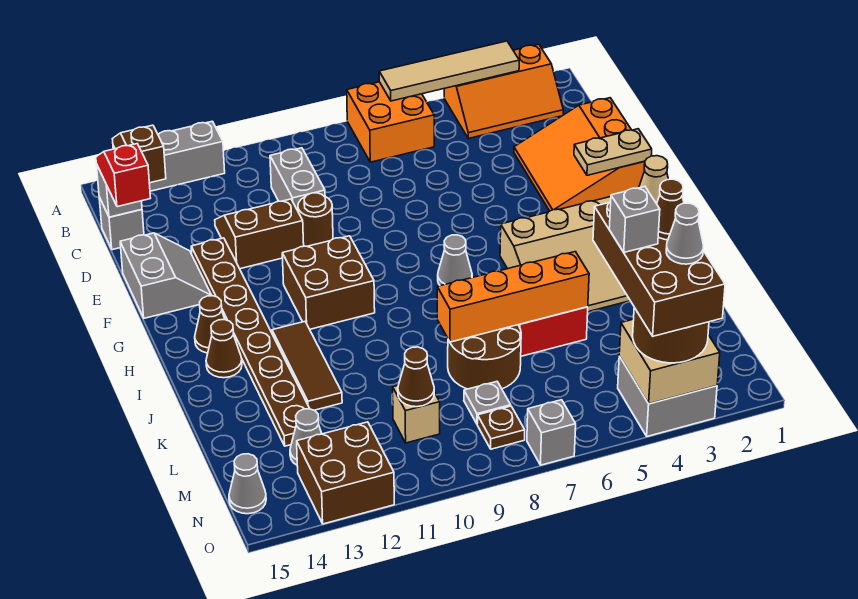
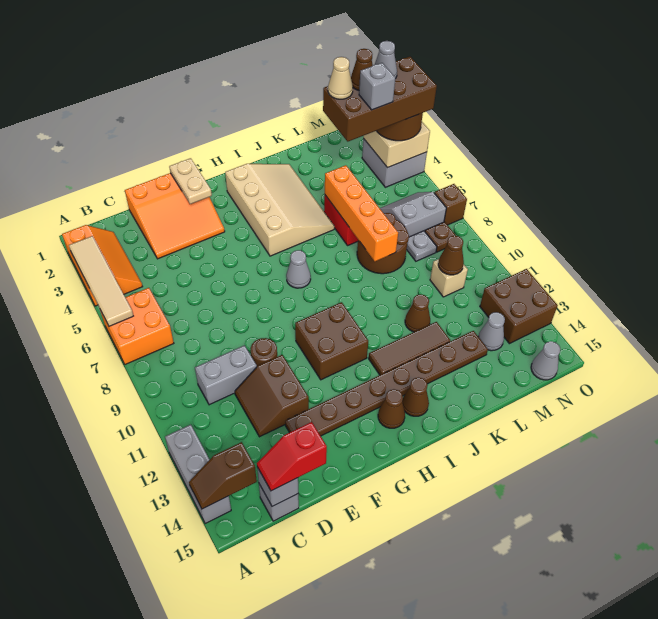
grey slope E14:F15 level 1 top 15 -> grey slope M6:N7 level 1 top 7
none -> brown cone K11 level 1
grey brick O7 level 1 -> brown brick O7 level 1

